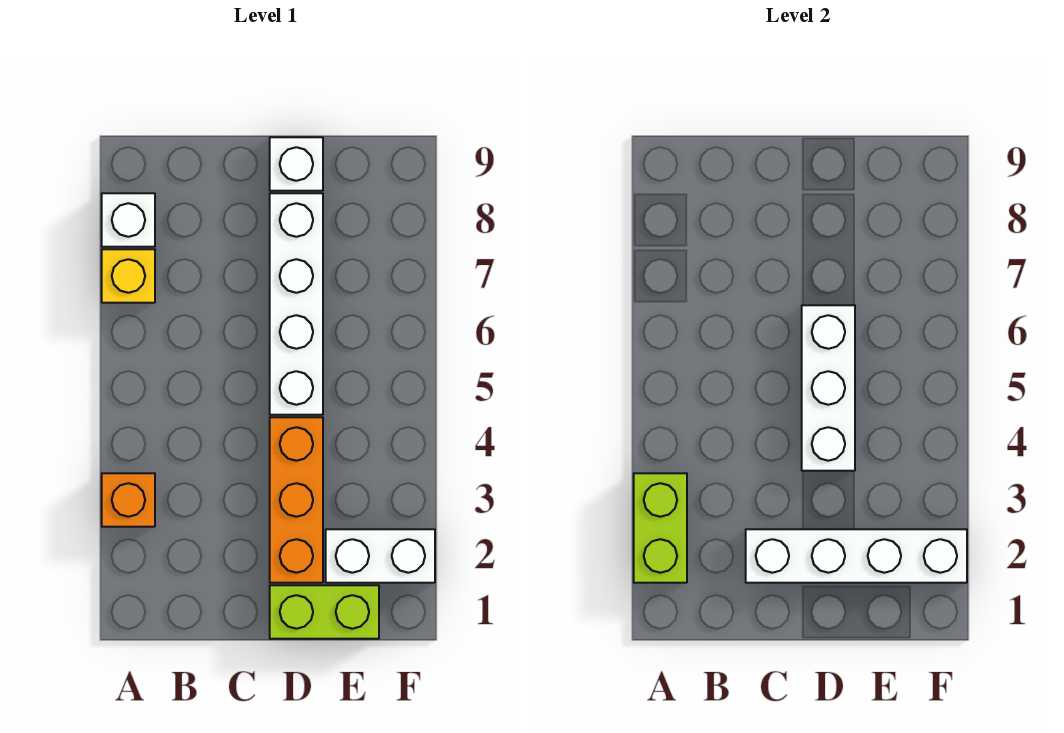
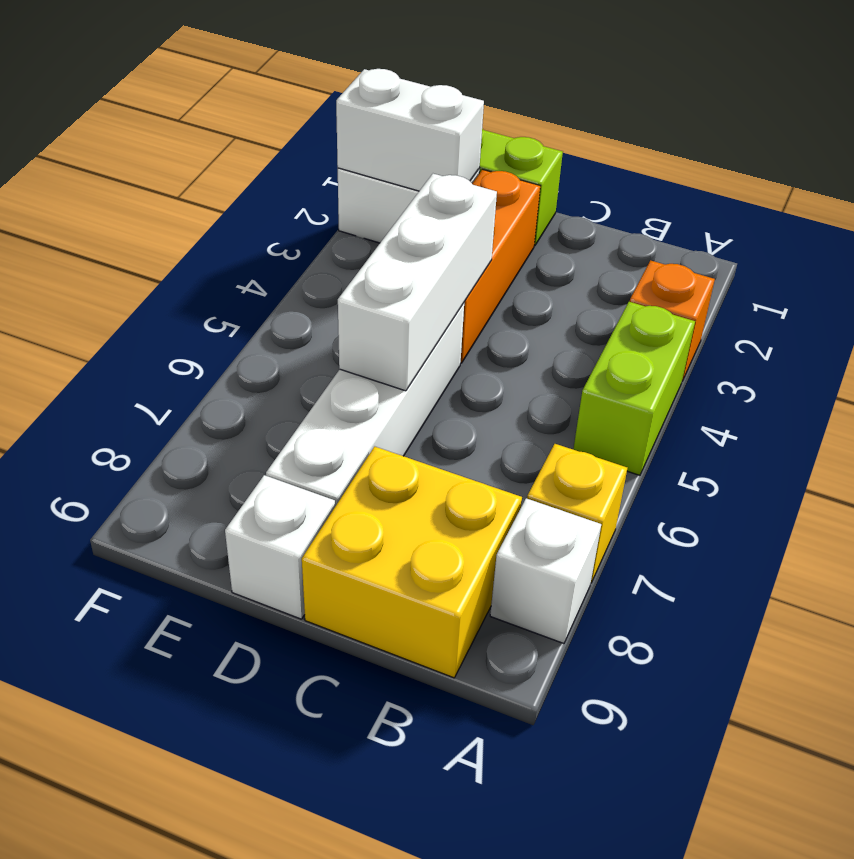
lime brick A2:A3 level 2 -> lime brick A4:A5 level 1
none -> yellow brick B8:C9 level 1
white brick C2:F2 level 2 -> white brick E2:F2 level 2

